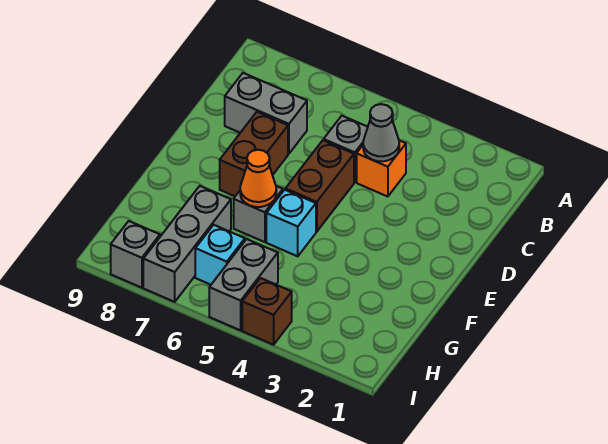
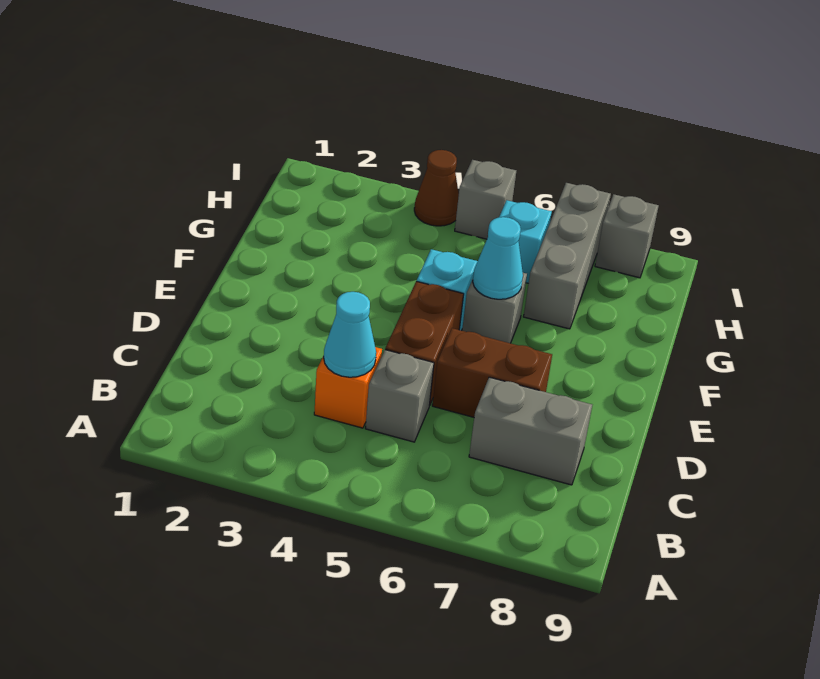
grey cone C4 level 2 -> cyan cone C4 level 2
brown brick D7:E7 level 1 -> brown brick D6:D7 level 1
orange cone F6 level 2 -> cyan cone F6 level 2
grey brick H5:I5 level 1 -> grey brick I5 level 1
brown brick I4 level 1 -> brown cone I4 level 1

